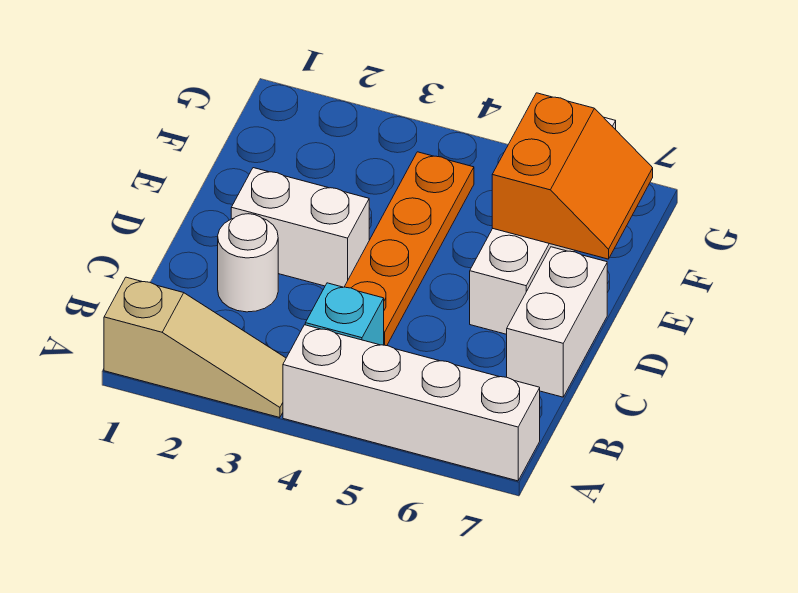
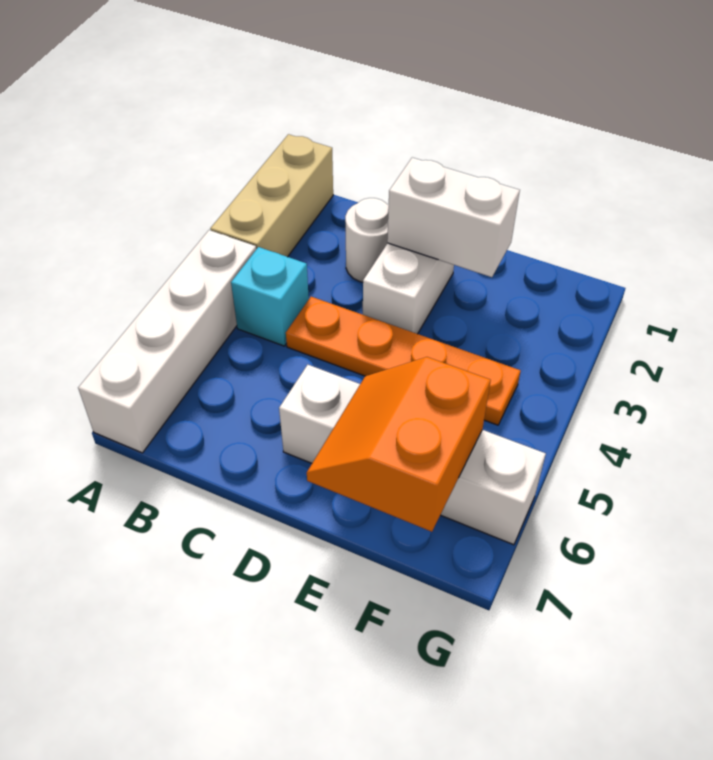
tan slope A1:A3 level 1 top 1 -> tan brick A1:A3 level 1
white brick C7:D7 level 1 -> white brick D2:E2 level 2
orange slope E6:F7 level 2 top 6 -> orange slope E6:F7 level 2 top F

